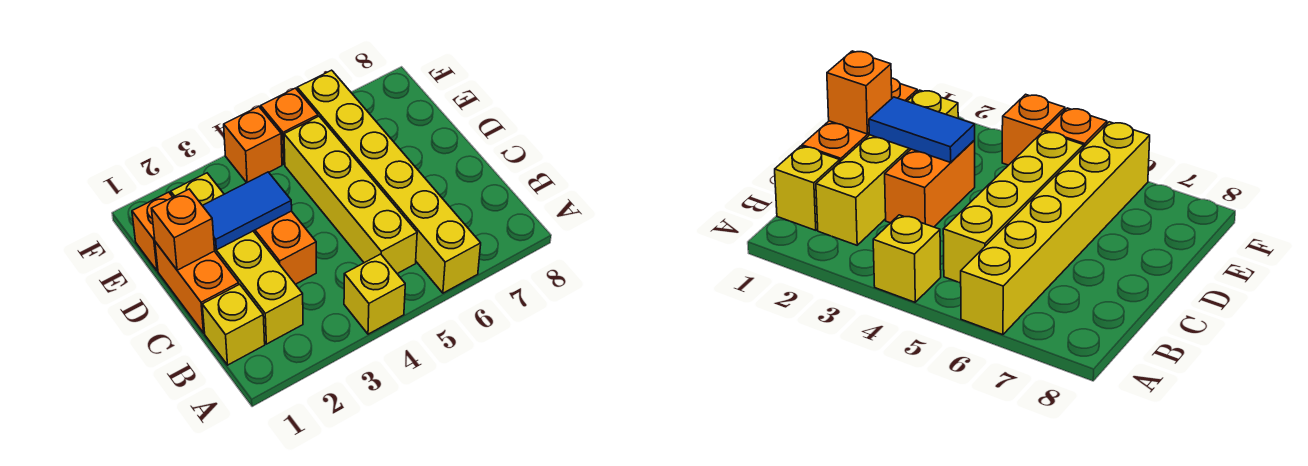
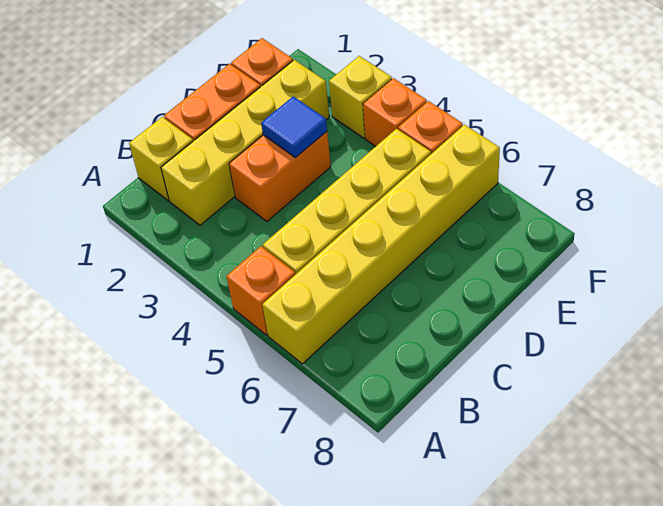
yellow brick A4 level 1 -> yellow brick F3 level 1
orange brick D1 level 2 -> orange brick A5 level 1
blue tile D2:D3 level 2 -> blue tile D3 level 2

